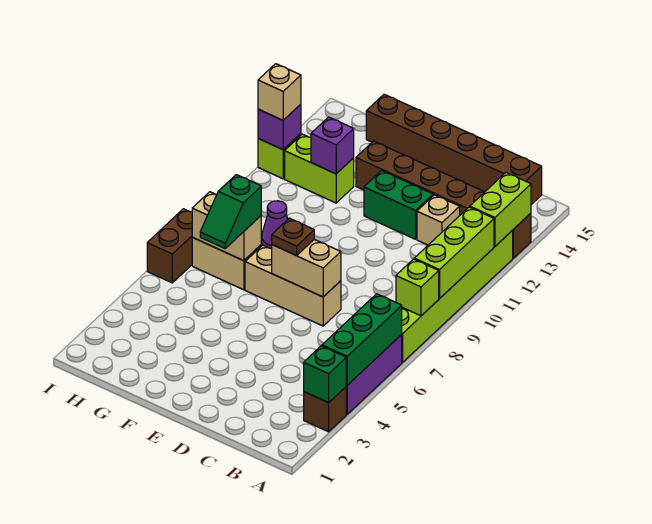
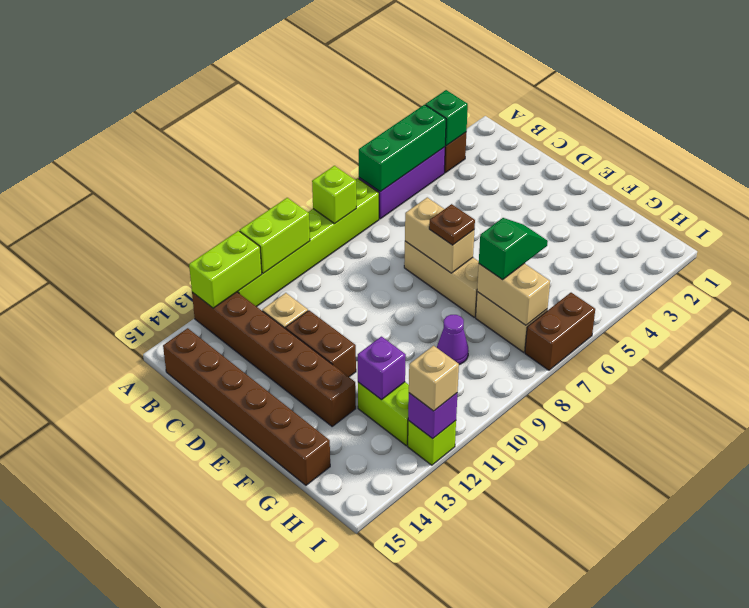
lime brick A9:A11 level 2 -> lime brick A10:A11 level 2
green brick D12:E12 level 1 -> brown brick D12:E12 level 1

